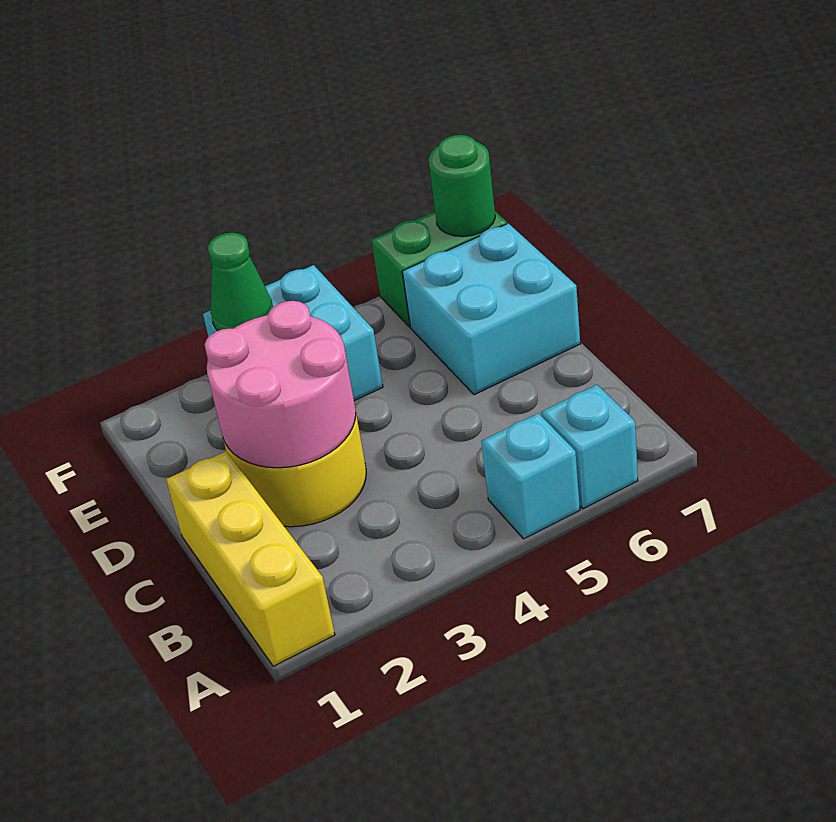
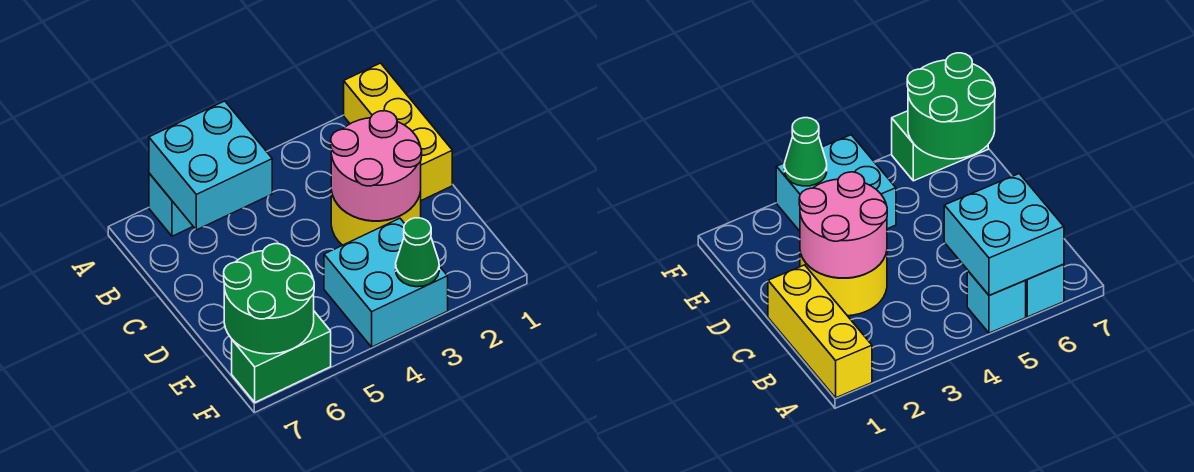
cyan brick D6:E7 level 1 -> cyan brick A5:B6 level 2
green round brick F7 level 2 -> green round brick E6:F7 level 2

